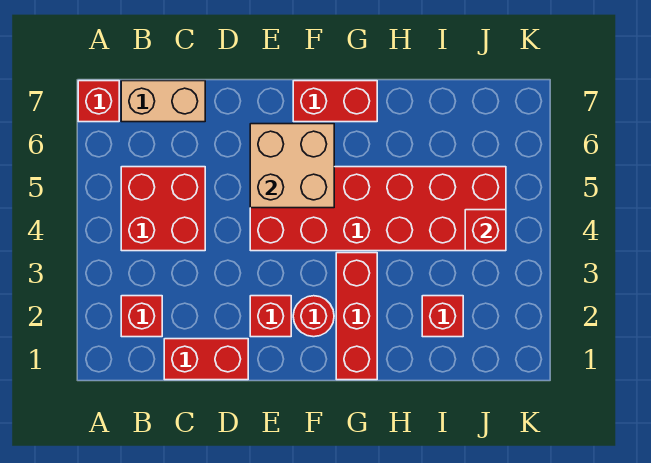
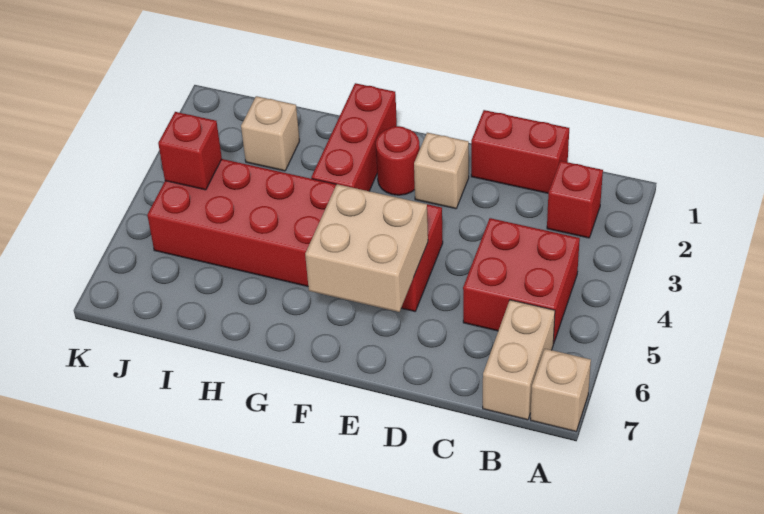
red brick A7 level 1 -> tan brick A7 level 1
tan brick B7:C7 level 1 -> tan brick B6:B7 level 1
red brick E2 level 1 -> tan brick E2 level 1
red brick F7:G7 level 1 -> none
red brick I2 level 1 -> tan brick I2 level 1

